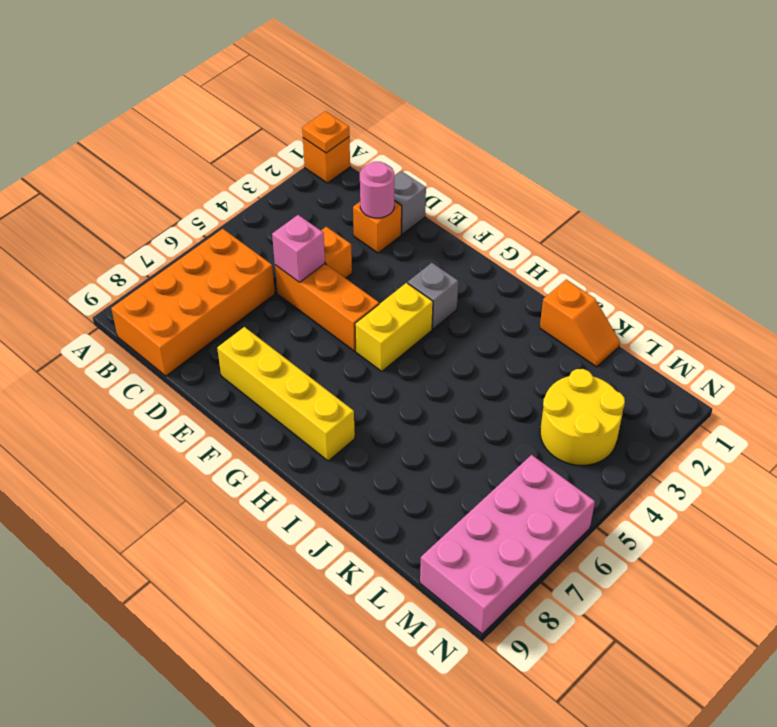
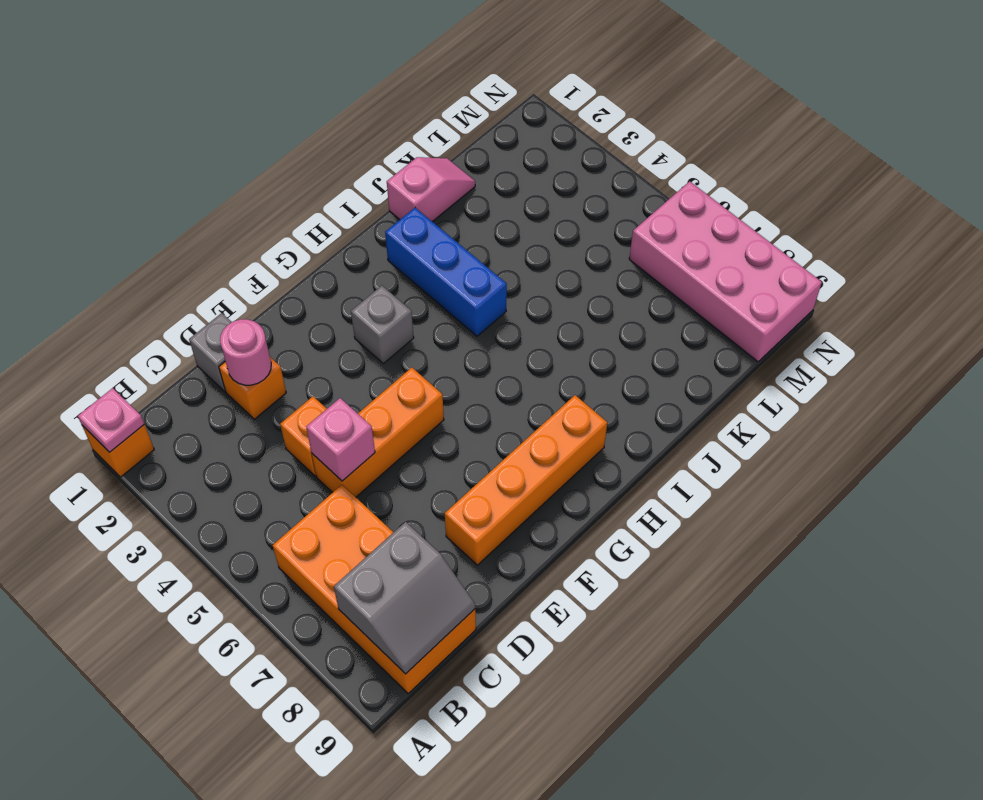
orange plate A1 level 2 -> pink plate A1 level 2
none -> grey slope B8:C9 level 2 top 8
yellow brick E8:H8 level 1 -> orange brick E8:H8 level 1
yellow brick G4:G5 level 1 -> none
none -> blue brick I2:I4 level 1
orange slope J1:K1 level 1 top J -> pink slope J1:K1 level 1 top J
yellow round brick L3:M4 level 1 -> none

